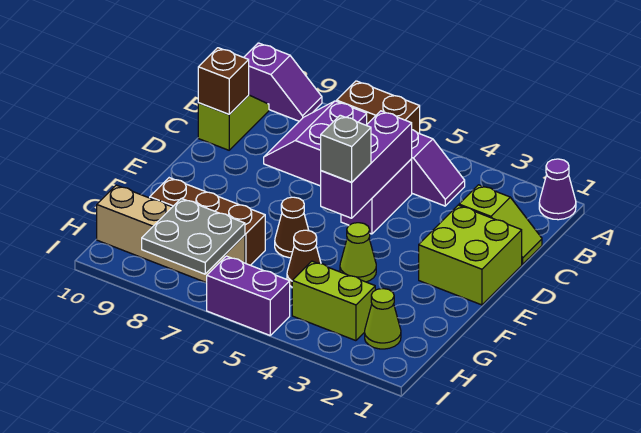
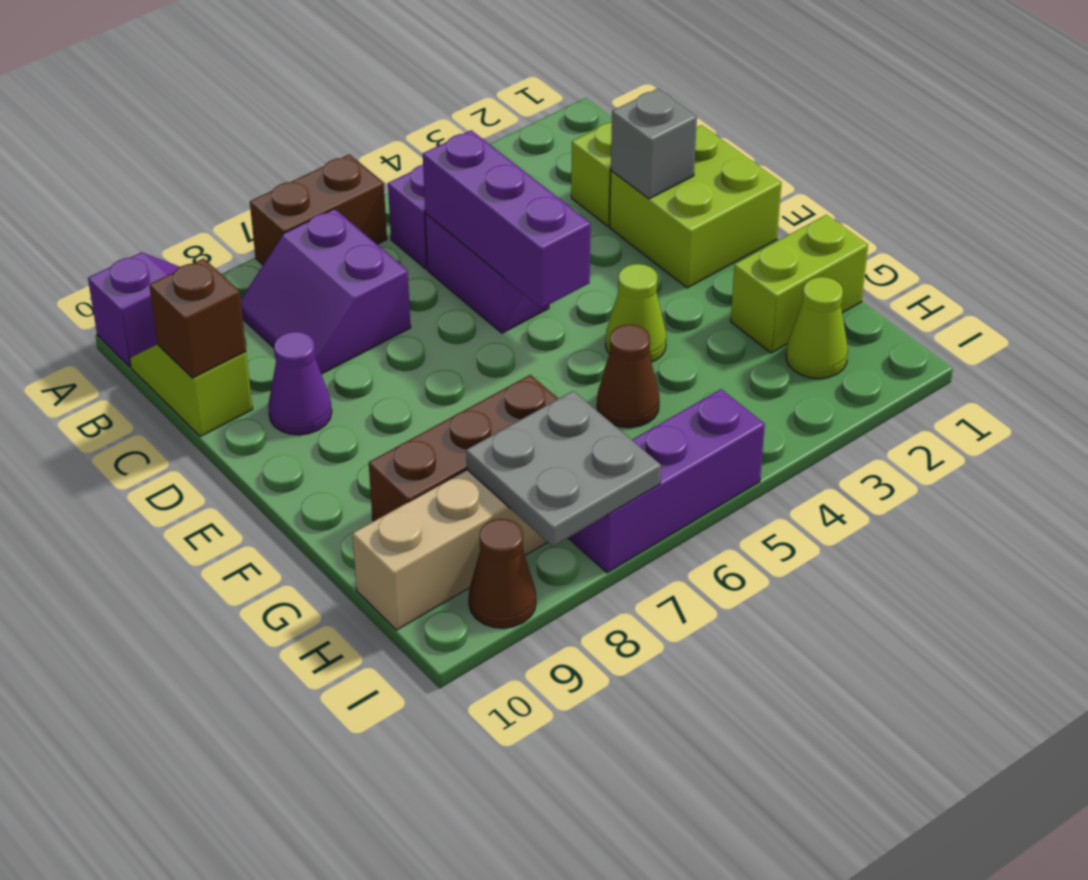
purple cone A1 level 1 -> purple cone D9 level 1
grey brick E5 level 3 -> grey brick D2 level 2
brown cone F6 level 1 -> brown cone I9 level 1
lime brick H3:H4 level 1 -> lime brick G1:G2 level 1
purple brick I5:I6 level 1 -> purple brick I5:I7 level 1

